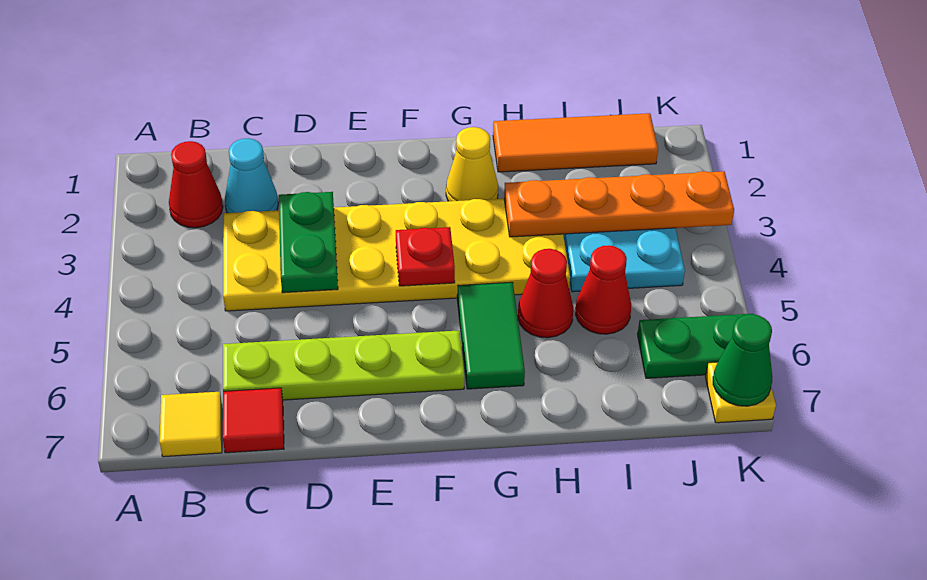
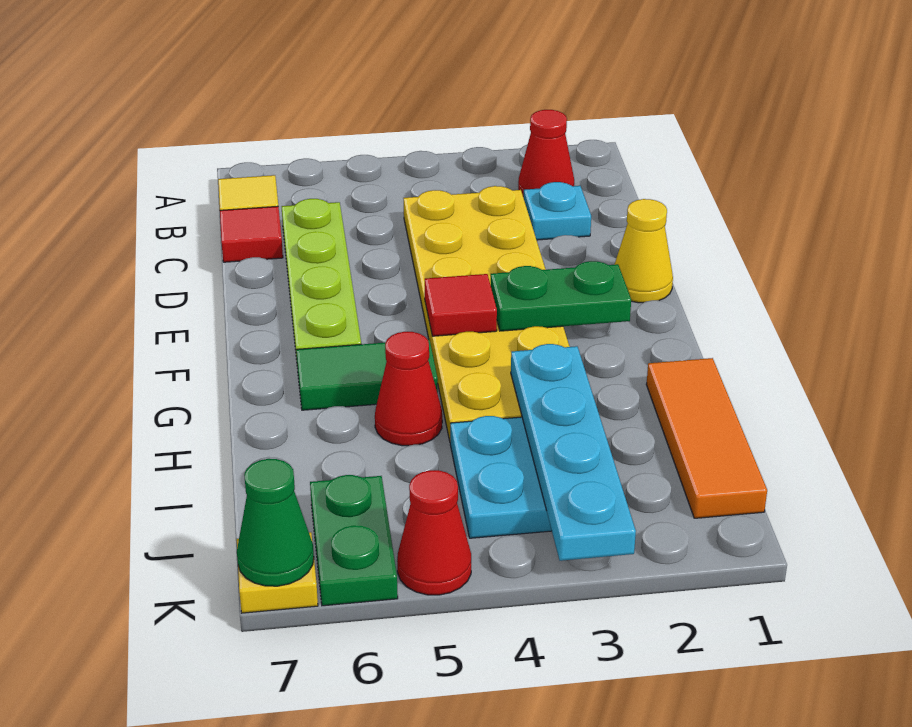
cyan cone C2 level 1 -> cyan plate C2 level 1
green plate D3:D4 level 2 -> green plate F2:F3 level 2
red plate F4 level 2 -> red tile F4 level 2
yellow cone G2 level 1 -> yellow cone E1 level 1
orange plate H3:K3 level 2 -> cyan plate H3:K3 level 2
red cone I5 level 1 -> red cone K5 level 1

